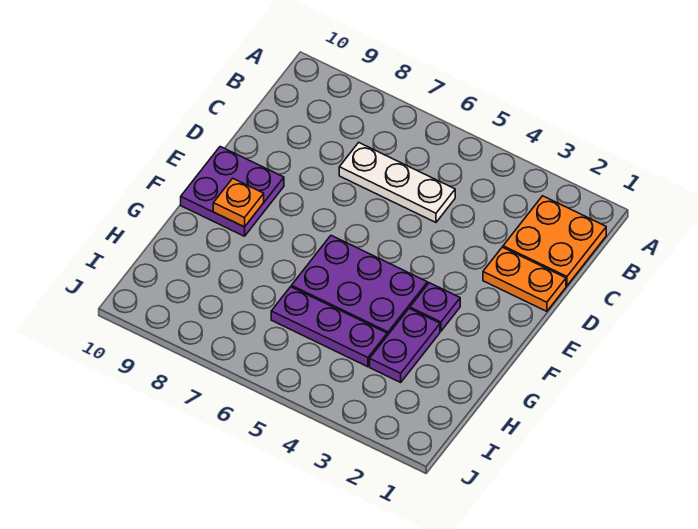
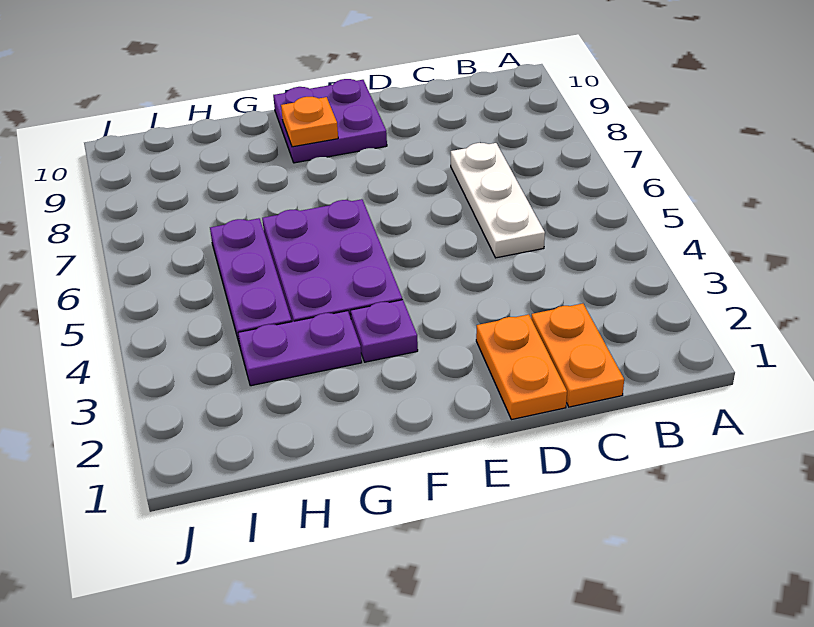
orange plate B1:C2 level 1 -> orange plate C1:C2 level 1

